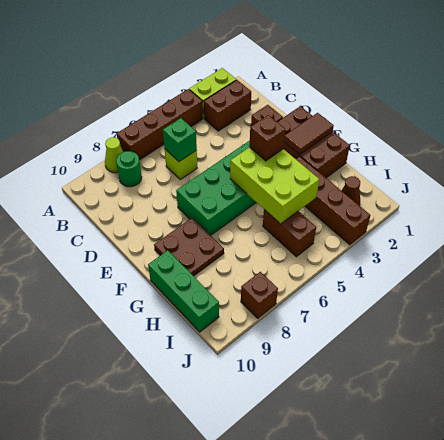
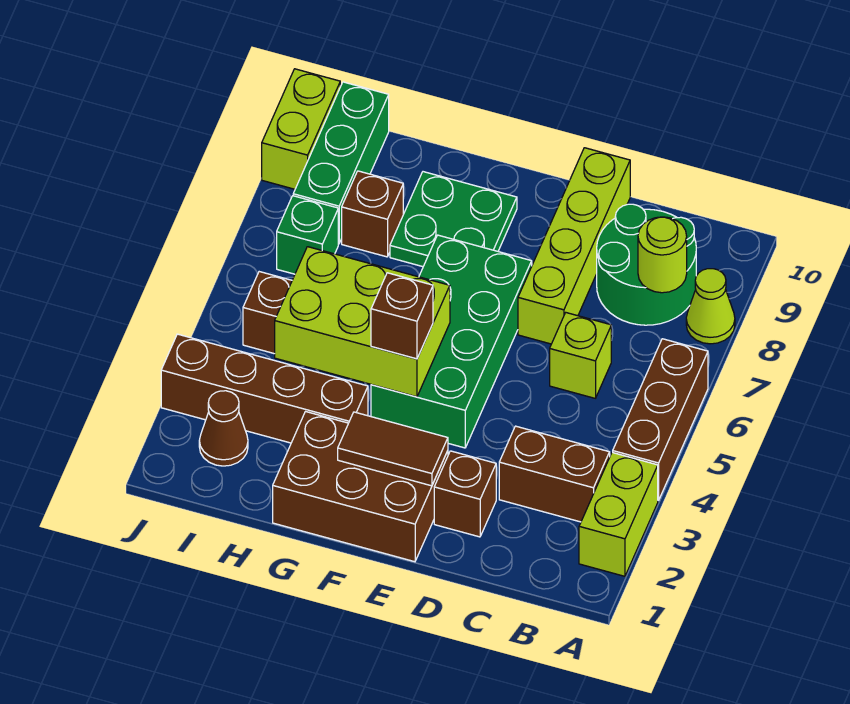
brown brick A4:A7 level 1 -> brown brick A4:A6 level 1
brown brick B2:B3 level 1 -> brown brick B3:C3 level 1
green round brick B8 level 1 -> green round brick B8:C9 level 1
none -> lime round brick B8 level 2
green brick C6 level 2 -> green brick I7 level 1
none -> lime brick D7:D10 level 1
brown tile F1:F2 level 2 -> brown tile E2:F2 level 2
brown plate F8:G9 level 1 -> green plate F8:G9 level 1
green brick G10:I10 level 1 -> green brick I8:I10 level 1
brown brick J8 level 1 -> brown brick H8 level 1
none -> lime brick J9:J10 level 1

